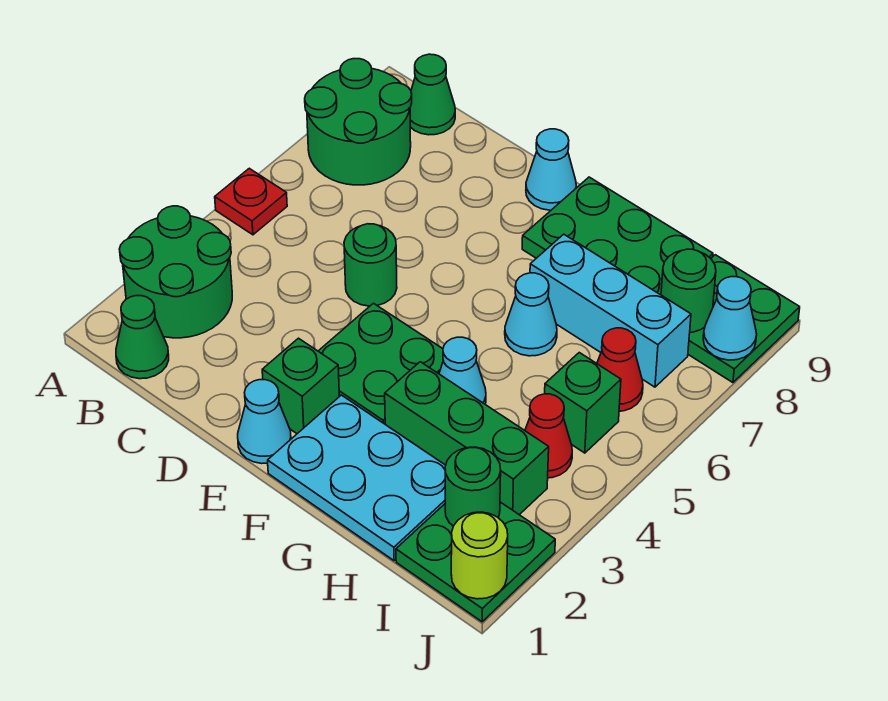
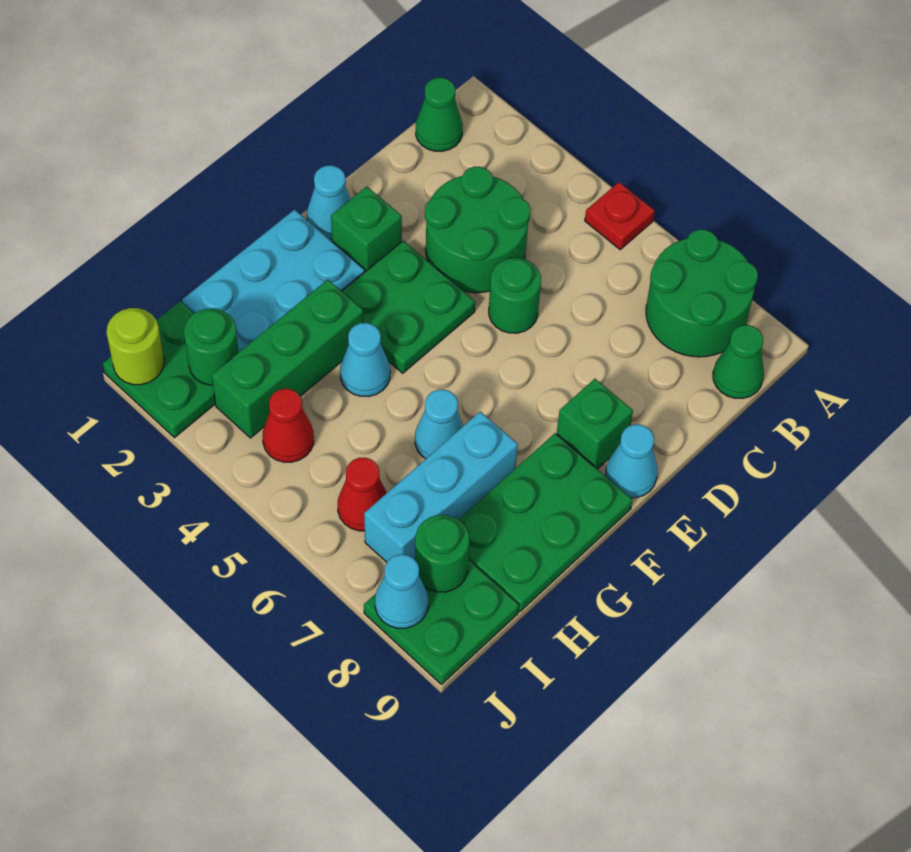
green round brick A2:B3 level 1 -> green round brick C3:D4 level 1
green brick I5 level 1 -> green brick E8 level 1

